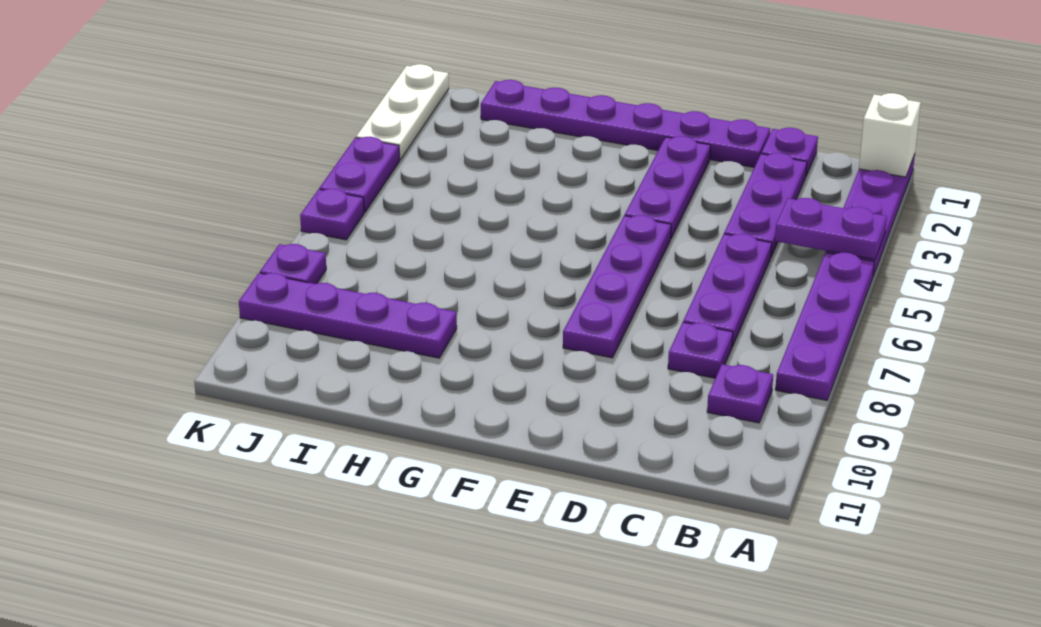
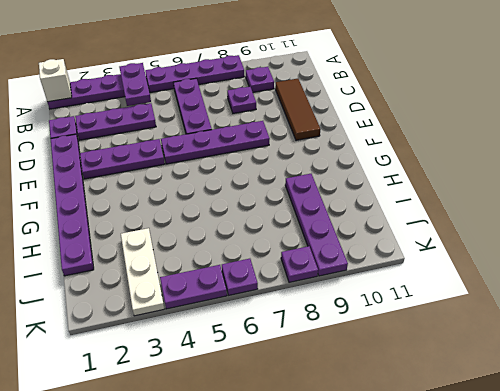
purple plate C5:C7 level 1 -> purple plate B6:D6 level 1
none -> brown tile C10:E10 level 1
white plate K1:K3 level 1 -> white plate I3:K3 level 1

